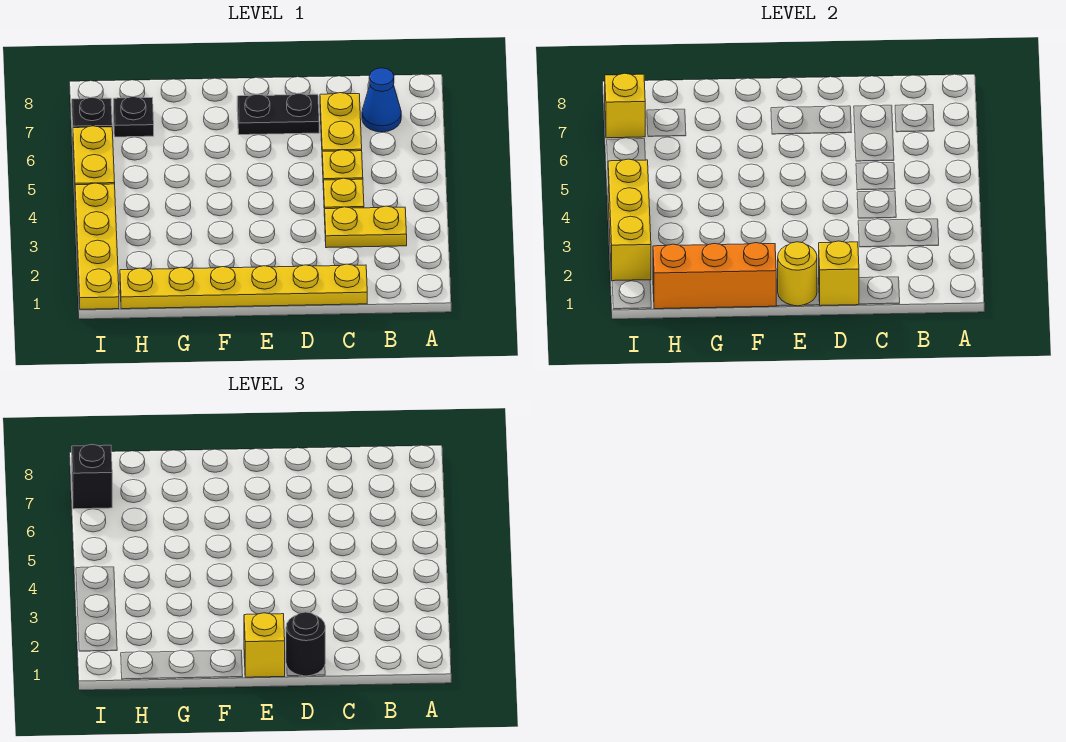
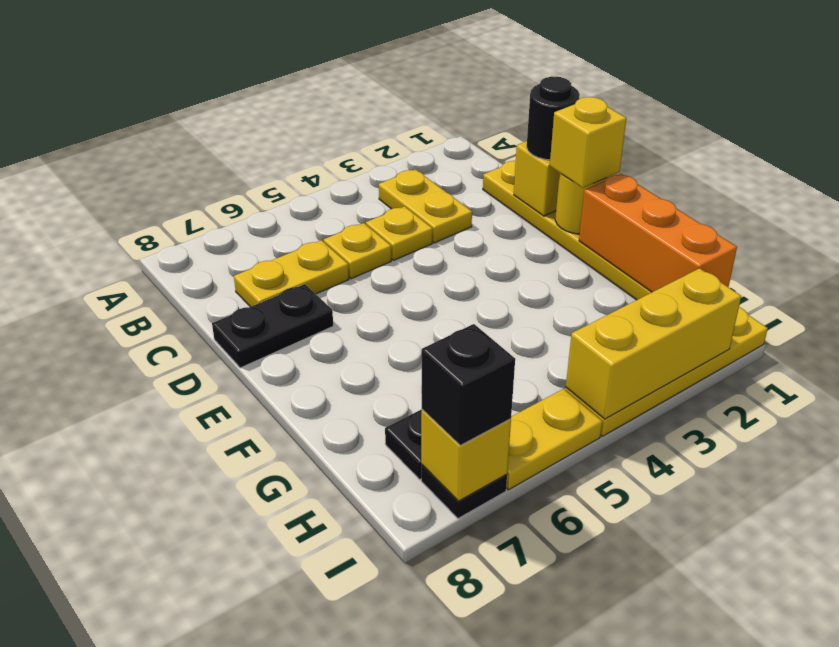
blue cone B7 level 1 -> none
black plate D7:E7 level 1 -> black plate D7:D8 level 1

